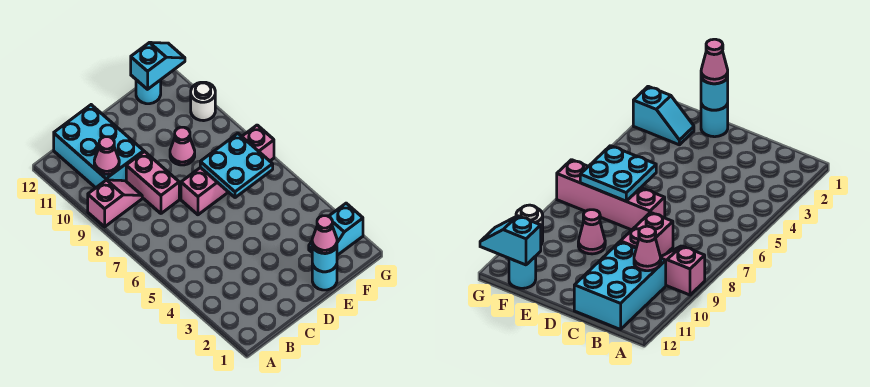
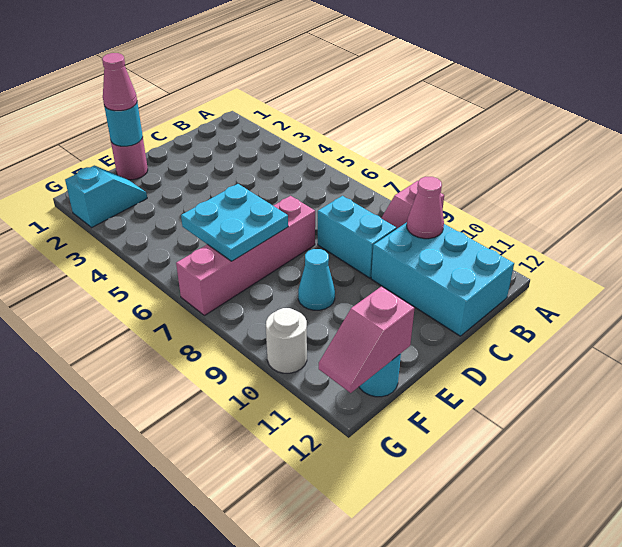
pink brick C8:C9 level 1 -> cyan brick C8:C9 level 1
cyan round brick E1 level 1 -> pink round brick E1 level 1
pink cone E9 level 1 -> cyan cone E9 level 1
cyan slope F12:G12 level 2 top F -> pink slope F12:G12 level 2 top F

